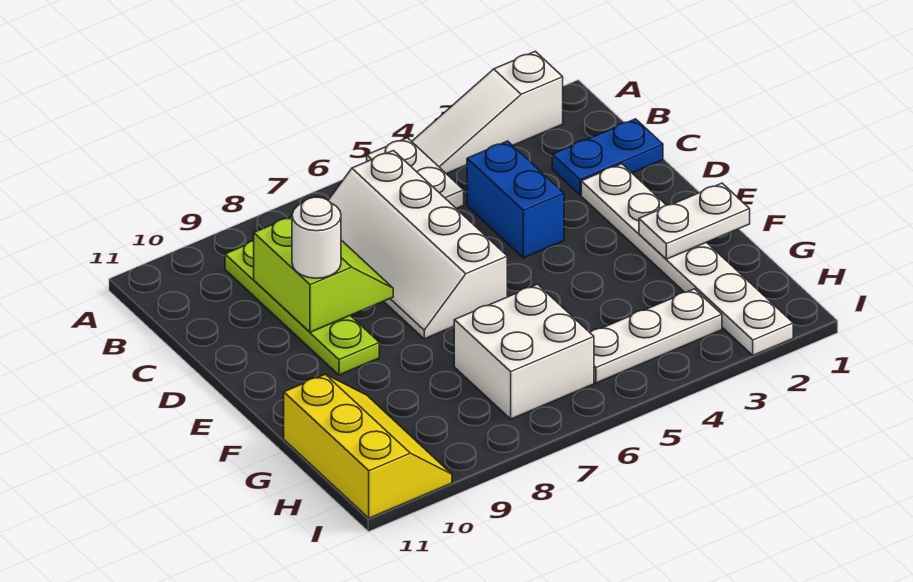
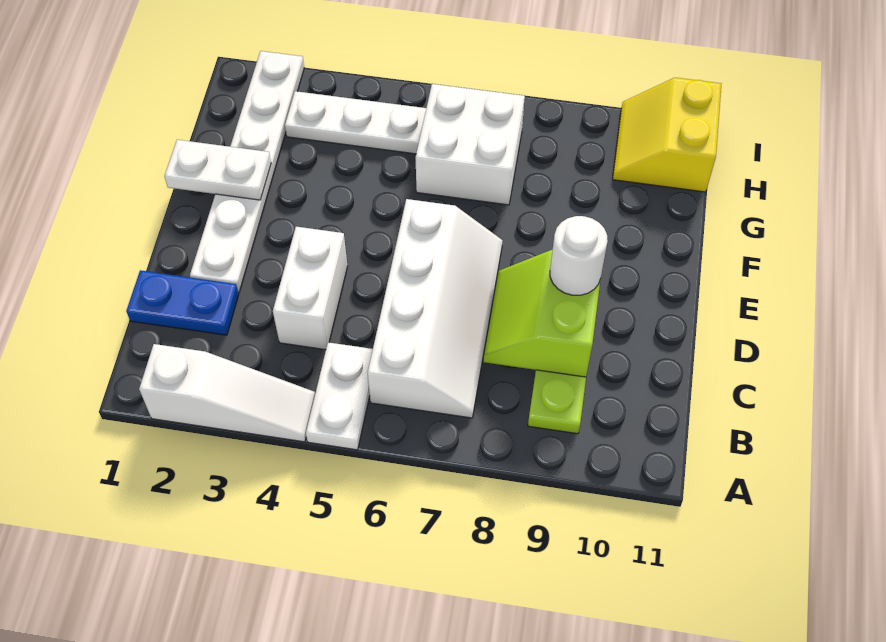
blue brick C4:D4 level 1 -> white brick C4:D4 level 1
yellow slope G10:I11 level 1 top 11 -> yellow slope H10:I11 level 1 top 11

